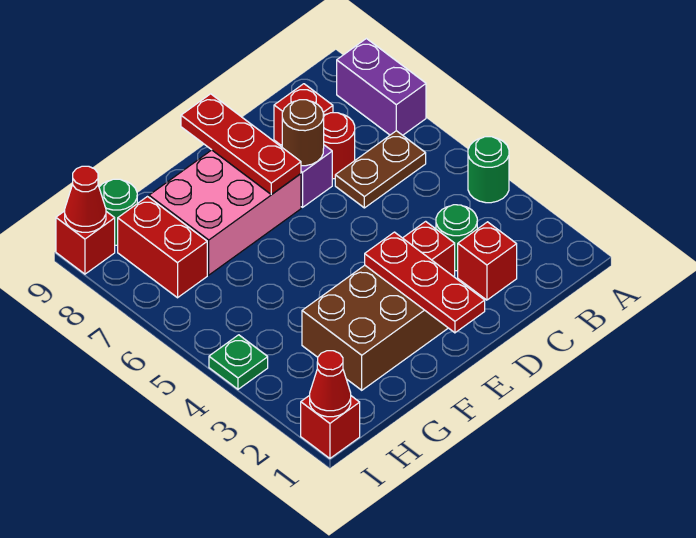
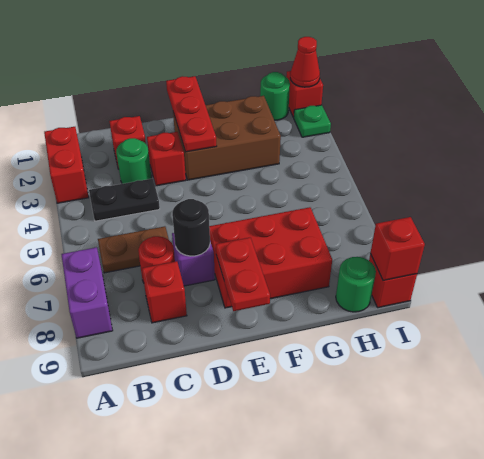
green round brick A4 level 1 -> green round brick H1 level 1
none -> black plate B4:C4 level 1
brown round brick D7 level 2 -> black round brick D7 level 2
pink brick E7:G8 level 1 -> red brick E7:G8 level 1
red plate E7:E9 level 2 -> red plate E8:E9 level 2
red brick H7:H8 level 1 -> red brick A2:A3 level 1
green plate I4 level 1 -> green plate I2 level 1
red cone I9 level 2 -> red brick I9 level 2

